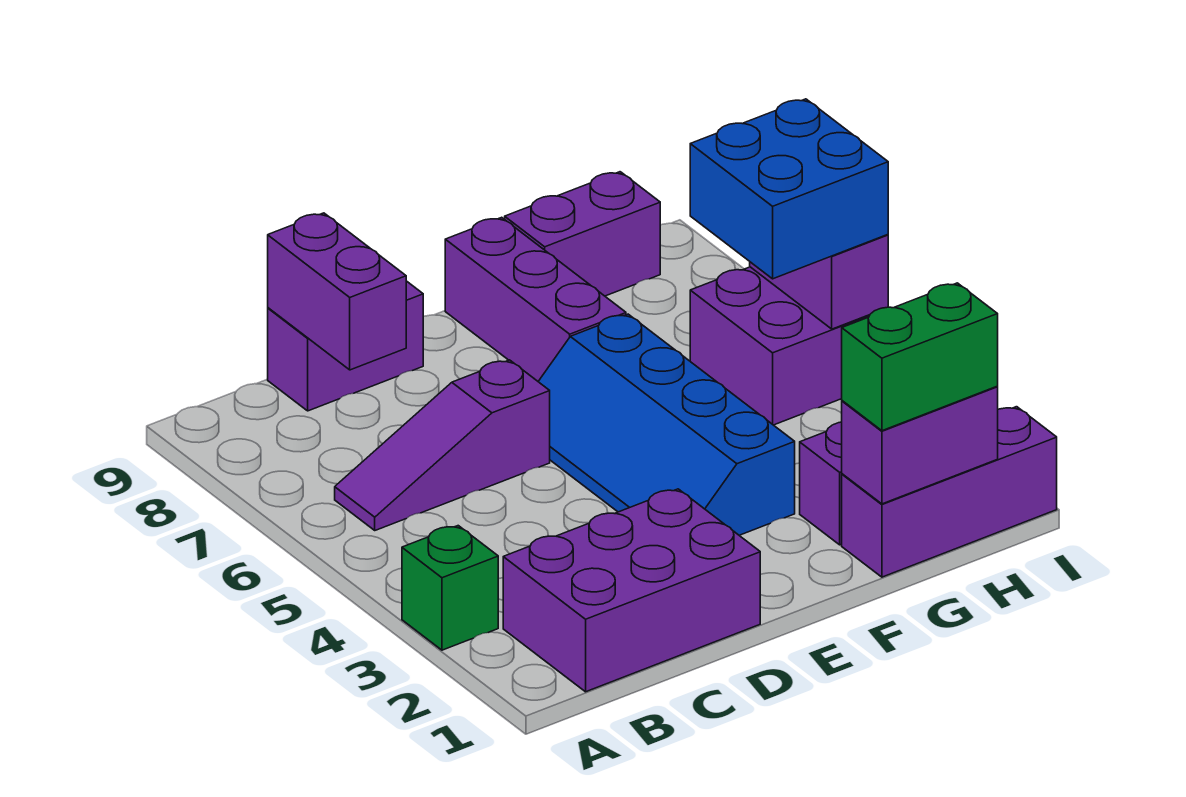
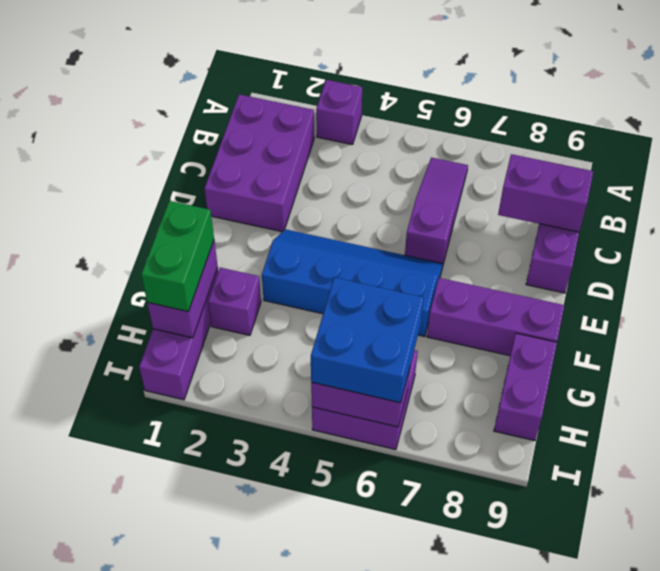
green brick A3 level 1 -> purple brick A3 level 1

